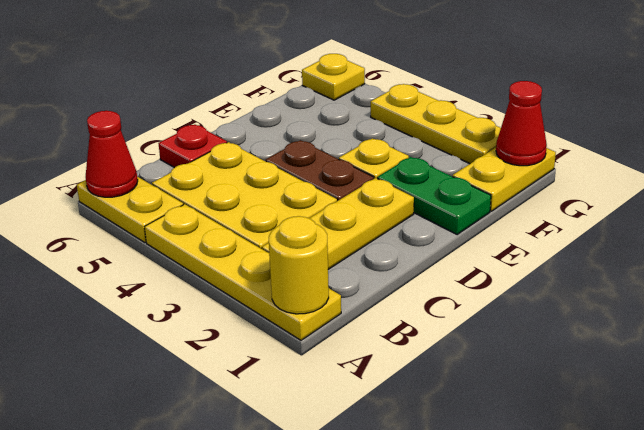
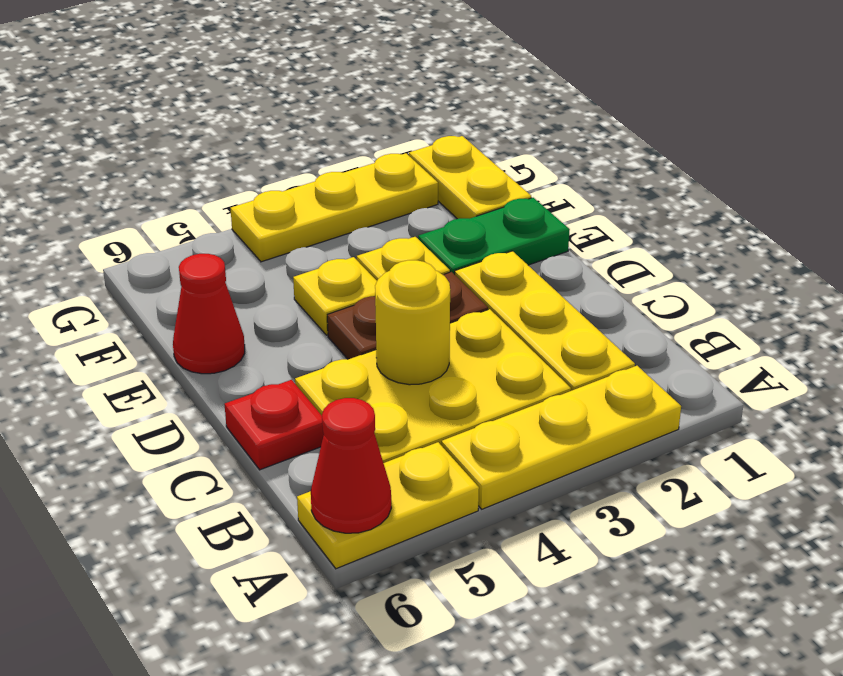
yellow plate A1:A4 level 1 -> yellow plate A2:A4 level 1
yellow round brick A1 level 2 -> yellow round brick C4 level 2
red cone G1 level 2 -> red cone E6 level 1
yellow plate G6 level 1 -> yellow plate E4 level 1

